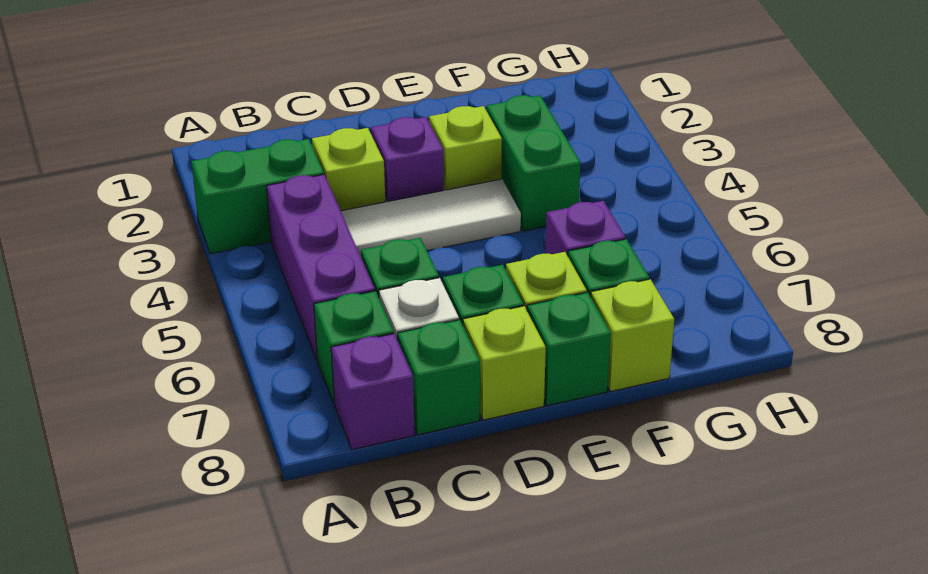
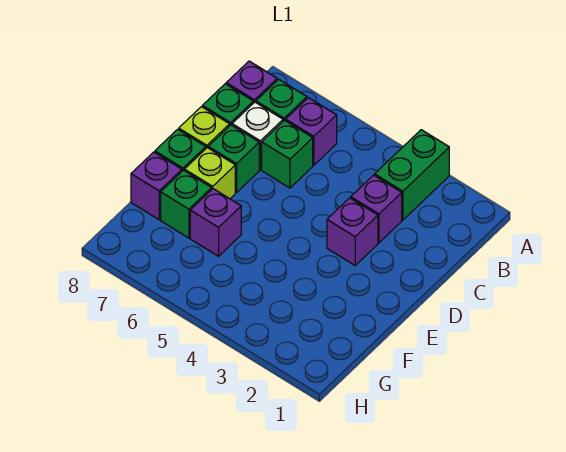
purple brick B4:B6 level 1 -> purple brick B6 level 1
lime brick C3 level 1 -> purple brick C3 level 1
white tile C4:E4 level 1 -> none
lime brick E3 level 1 -> none
green brick F3:F4 level 1 -> none
lime brick F8 level 1 -> purple brick F8 level 1

